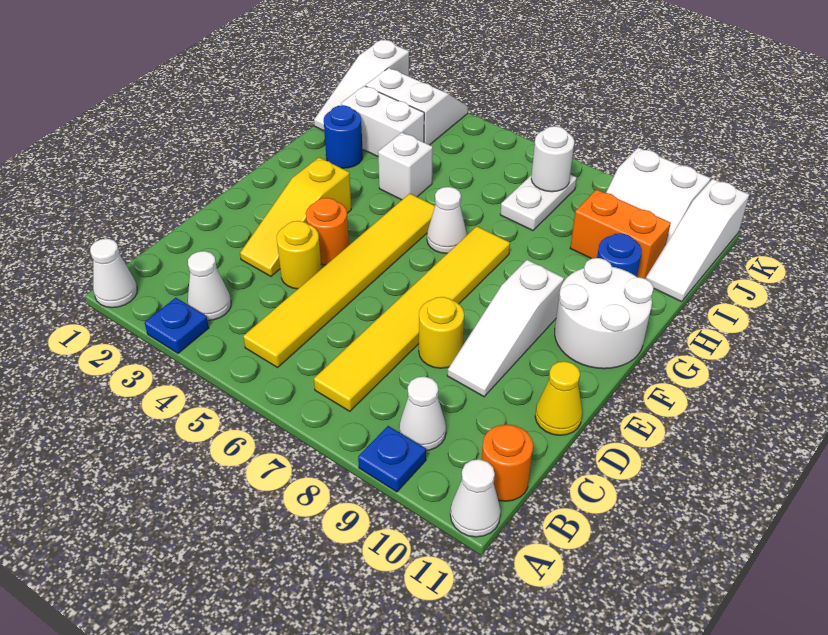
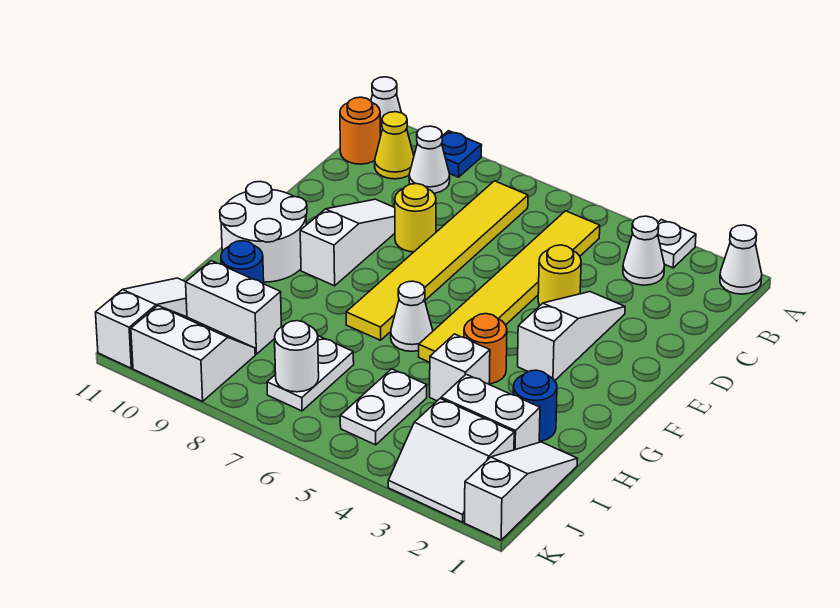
blue plate A3 level 1 -> white plate A3 level 1
yellow slope D3:F3 level 1 top F -> white slope D3:F3 level 1 top F
yellow cone D11 level 1 -> yellow cone B10 level 1
orange round brick E4 level 1 -> orange round brick G4 level 1
none -> white plate I5:J5 level 1
orange brick I9:I10 level 1 -> white brick I9:I10 level 1

